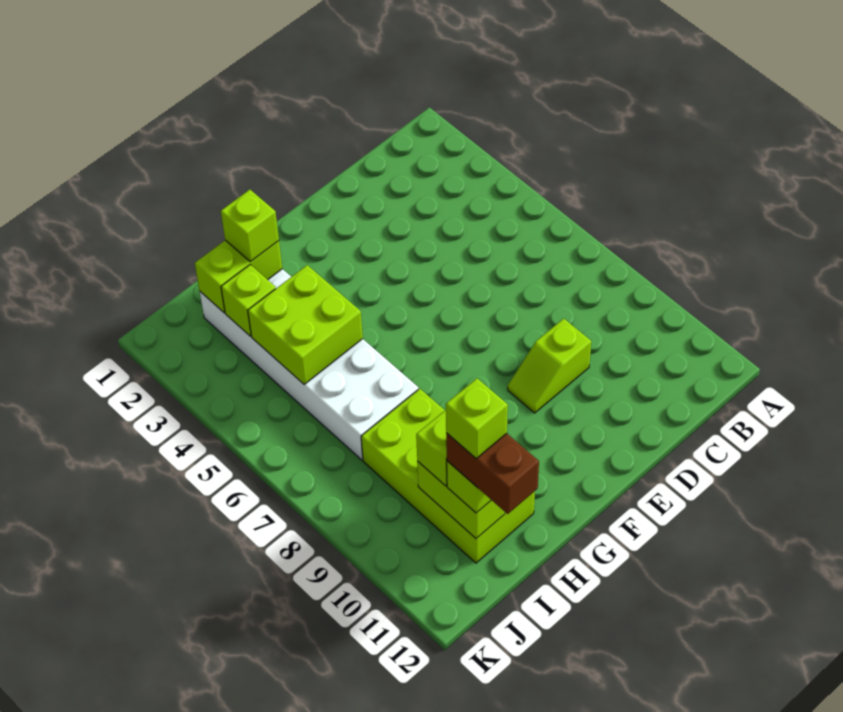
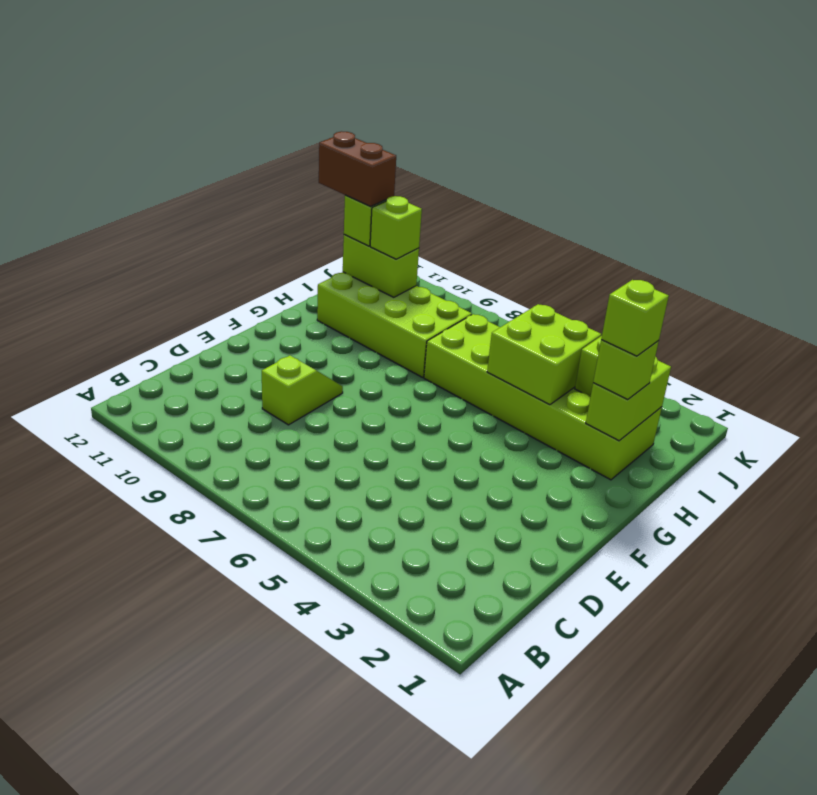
white brick H2:I7 level 1 -> lime brick H2:I7 level 1
lime brick I11 level 5 -> lime brick H2 level 4

